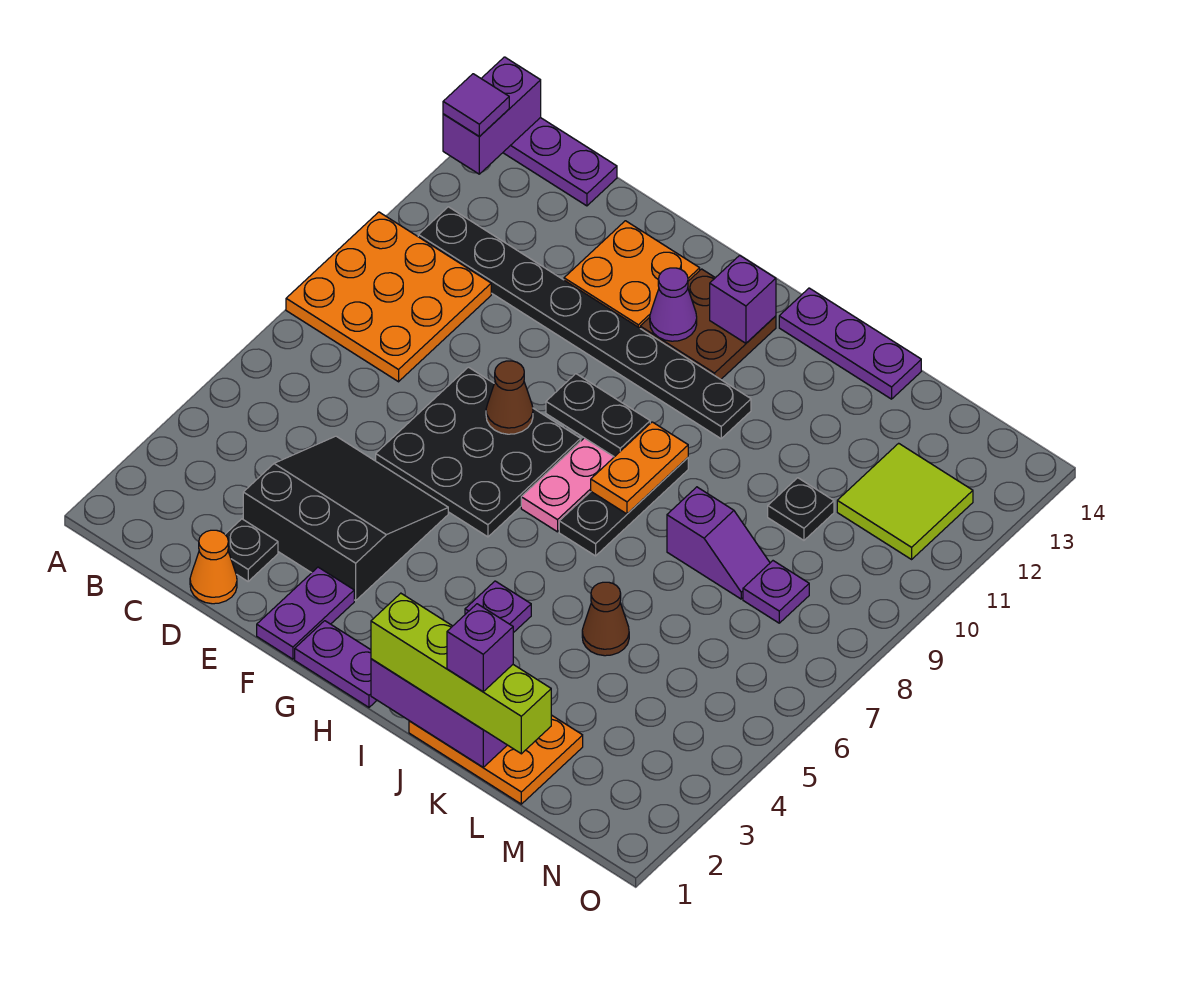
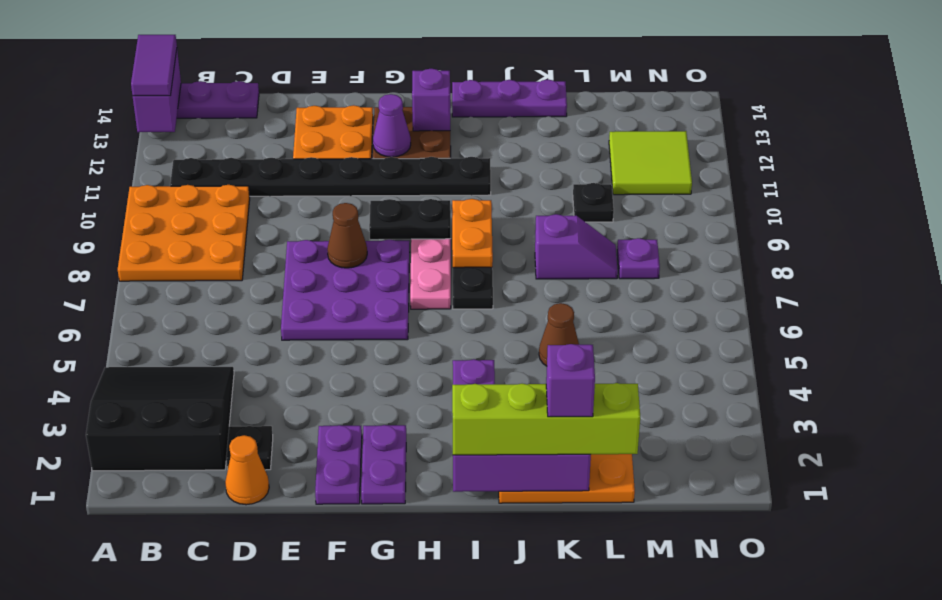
purple tile A13 level 3 -> purple tile A13:A14 level 3
black slope D3:F5 level 1 top 3 -> black slope A2:C4 level 1 top 2
black plate E6:G8 level 1 -> purple plate E6:G8 level 1
purple plate G1:H1 level 1 -> purple plate G1:G2 level 1

